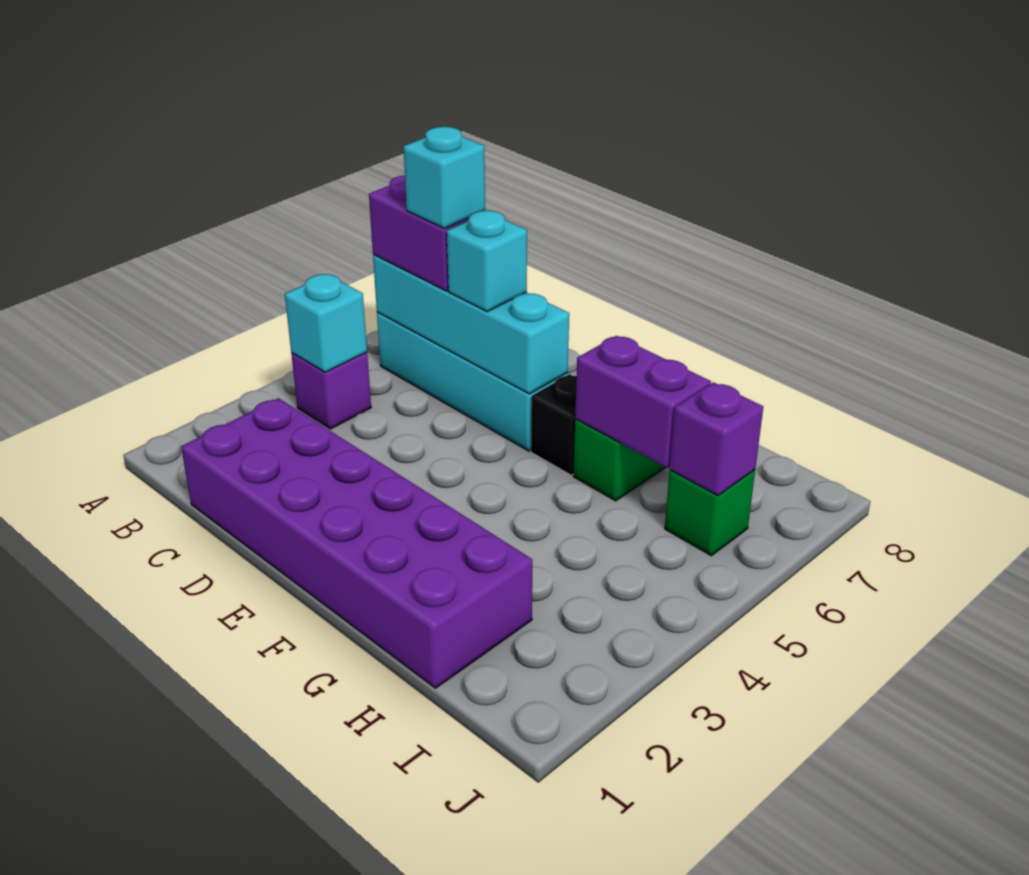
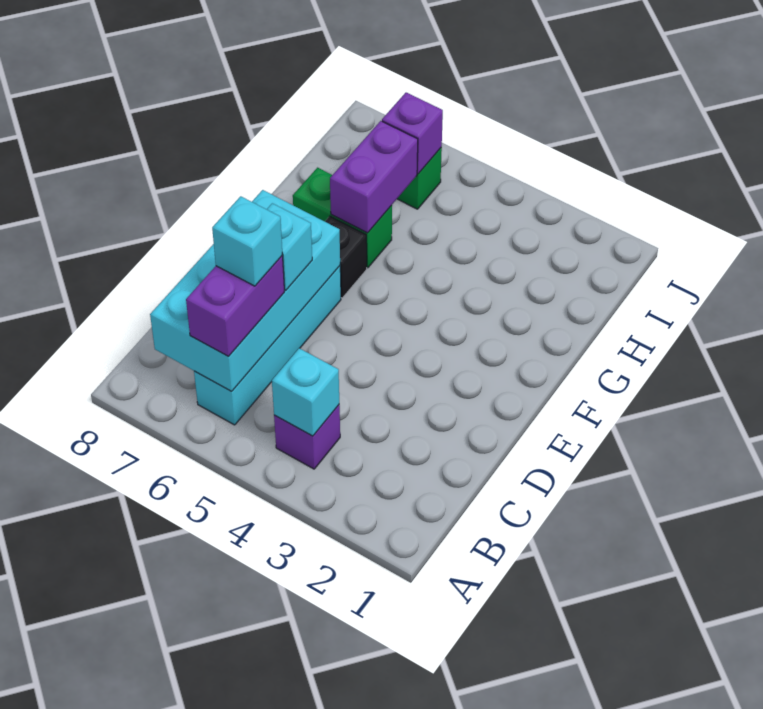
cyan brick B6:E6 level 2 -> cyan brick B6:E7 level 2
purple brick C1:H2 level 1 -> none

